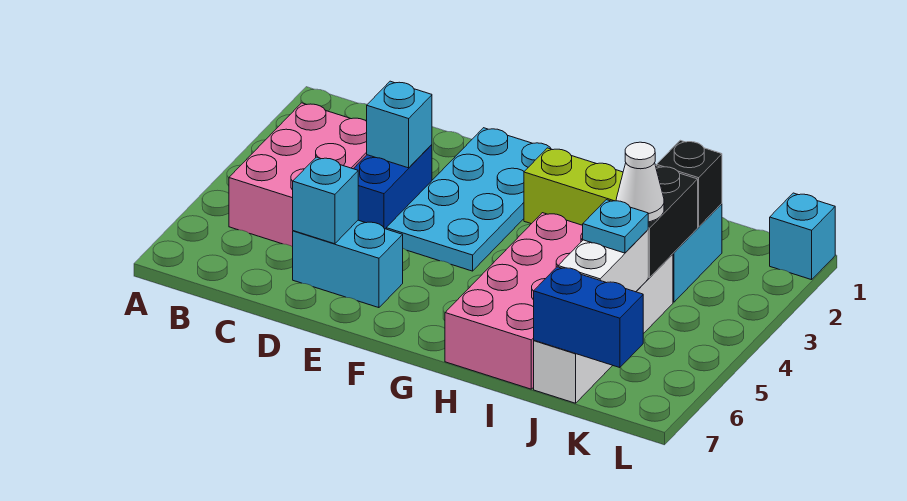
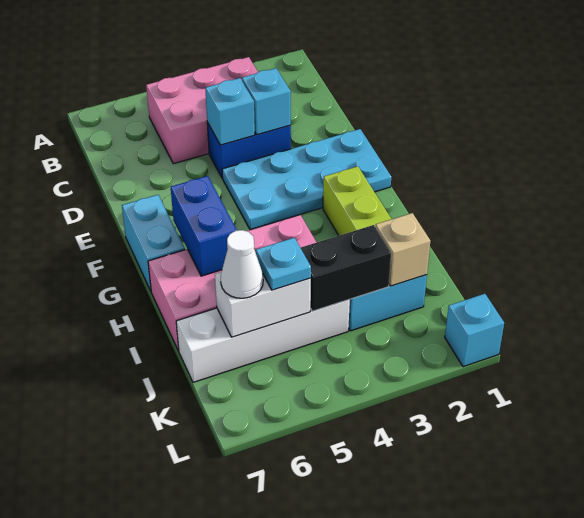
cyan brick D6:E6 level 1 -> cyan brick F7:G7 level 1
cyan brick D6 level 2 -> cyan brick D4 level 2
black brick J2 level 2 -> tan brick J2 level 2
white cone J4 level 3 -> white cone J6 level 3
blue brick J7:K7 level 2 -> blue brick G6:H6 level 2

